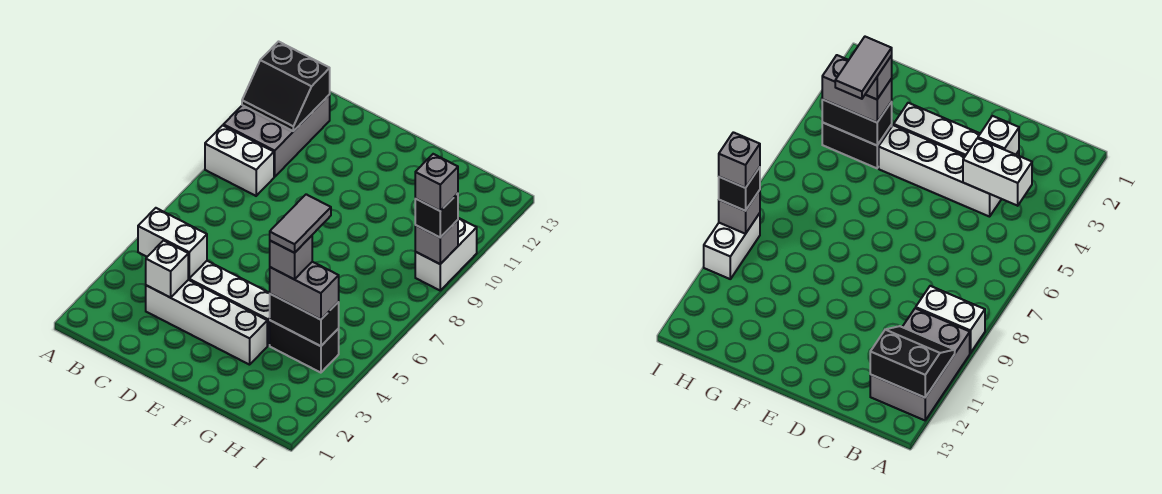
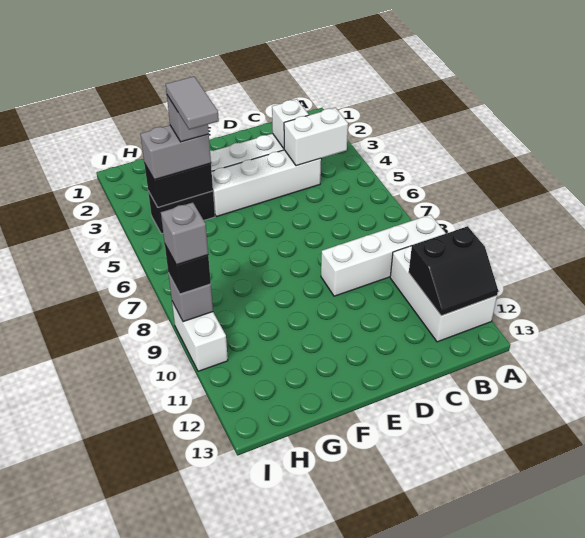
white brick A9:B9 level 1 -> white brick A9:D9 level 1
grey brick A10:B12 level 1 -> white brick A10:B12 level 1
black slope A11:B12 level 2 top 12 -> black slope A11:B12 level 2 top 11

